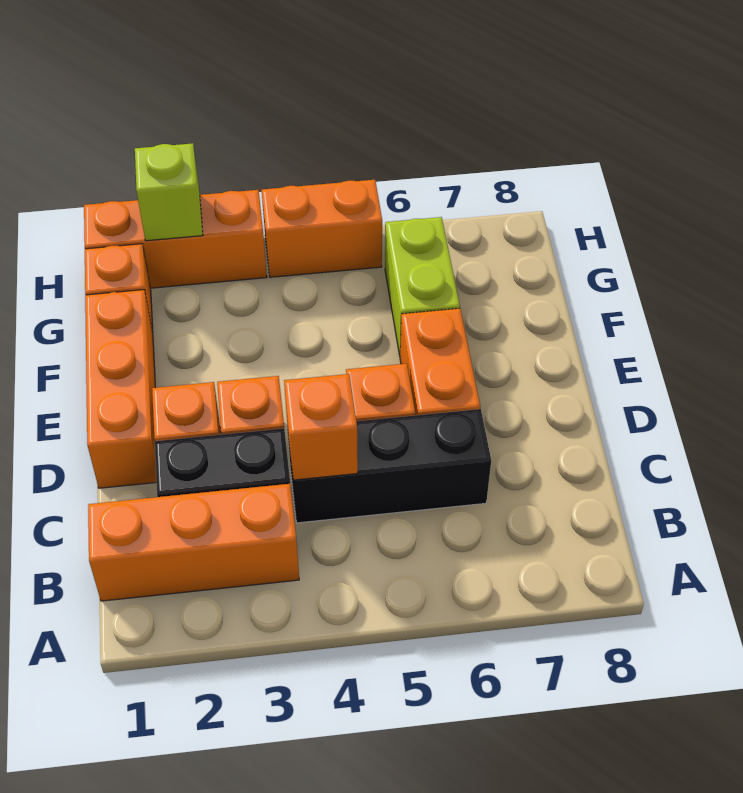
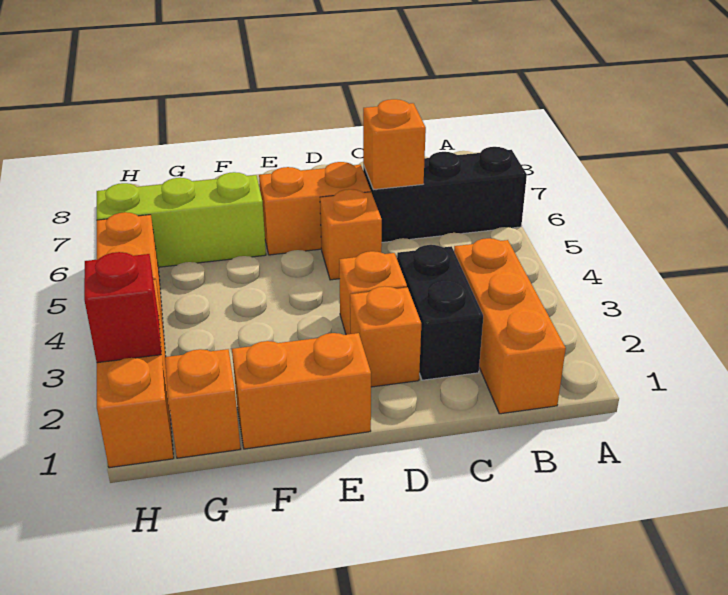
black brick C4:C6 level 1 -> black brick A6:C6 level 1
orange brick C4 level 2 -> orange brick C6 level 2
orange brick D1:F1 level 1 -> orange brick E1:F1 level 1
lime brick F6:G6 level 1 -> lime brick F6:H6 level 1
lime brick H2 level 2 -> red brick H2 level 2

